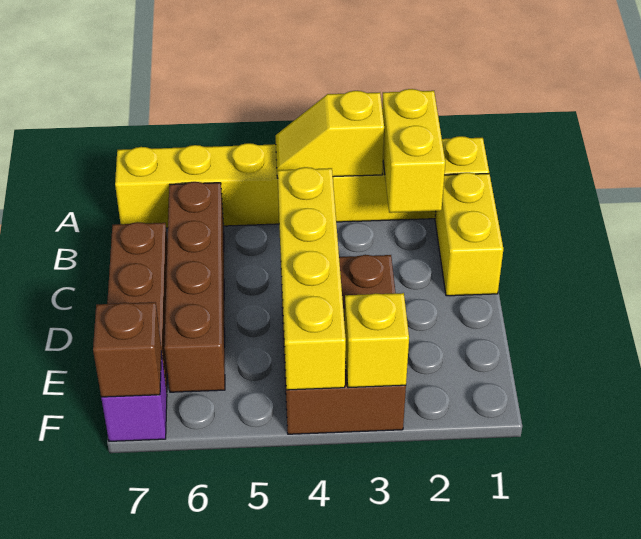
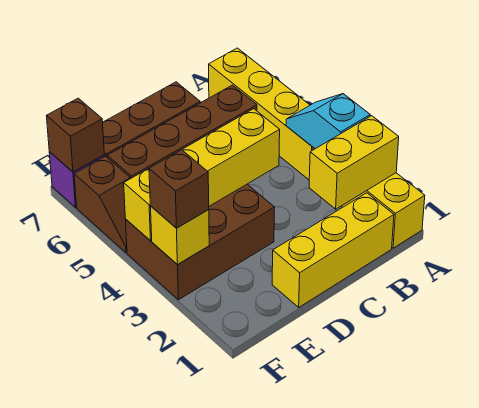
yellow slope A3:A4 level 2 top 3 -> cyan slope A3:A4 level 2 top 3
yellow brick B1:C1 level 1 -> yellow brick B1:D1 level 1
none -> brown brick F3 level 3
none -> brown slope F5:F6 level 1 top 6

